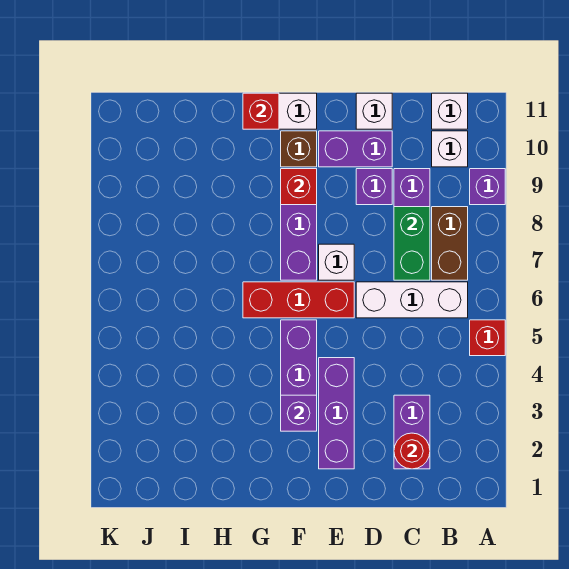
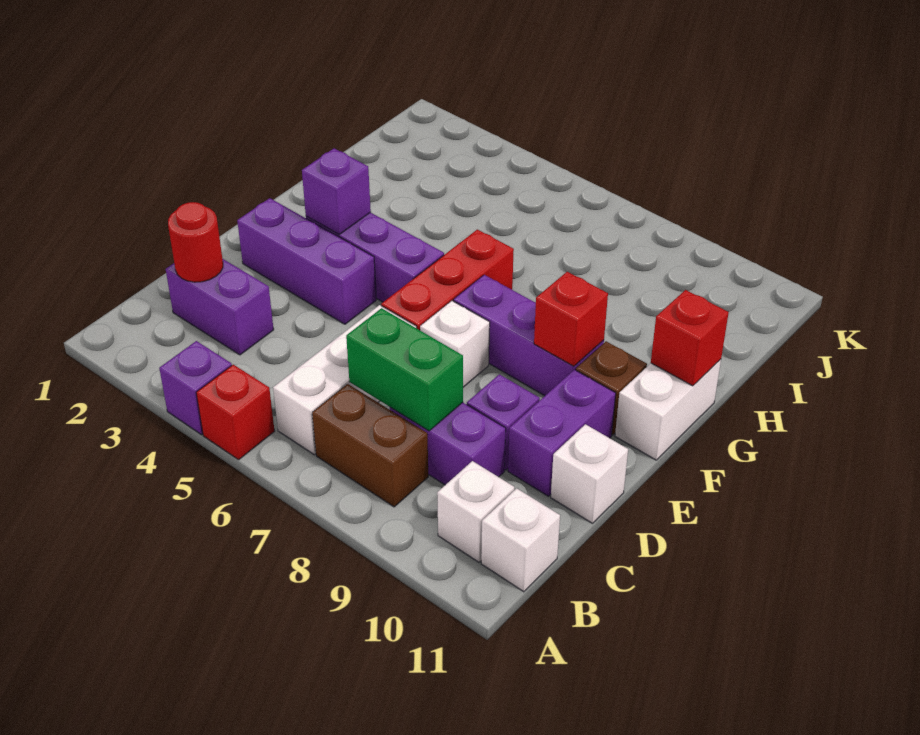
purple brick A9 level 1 -> purple brick A4 level 1

